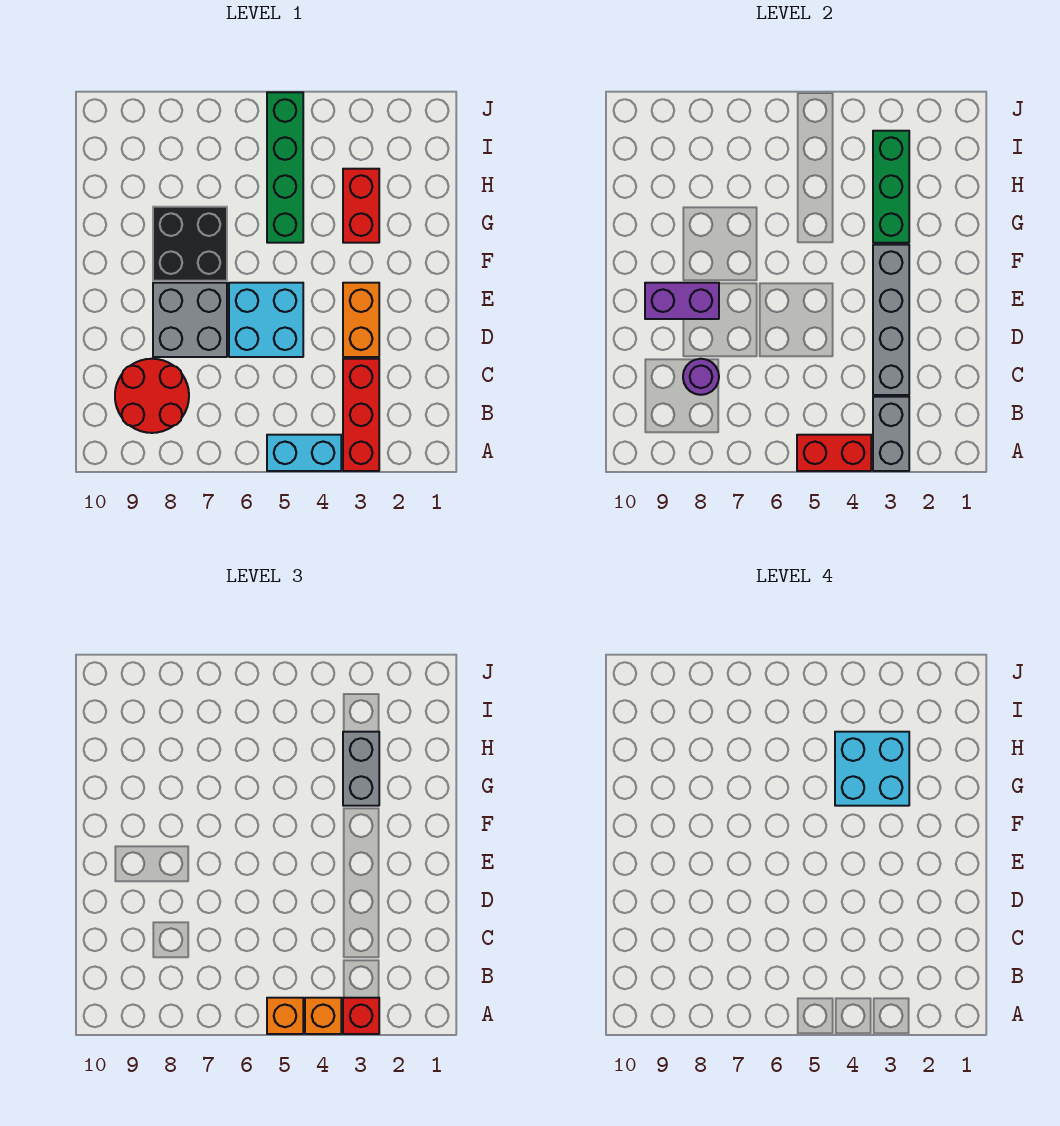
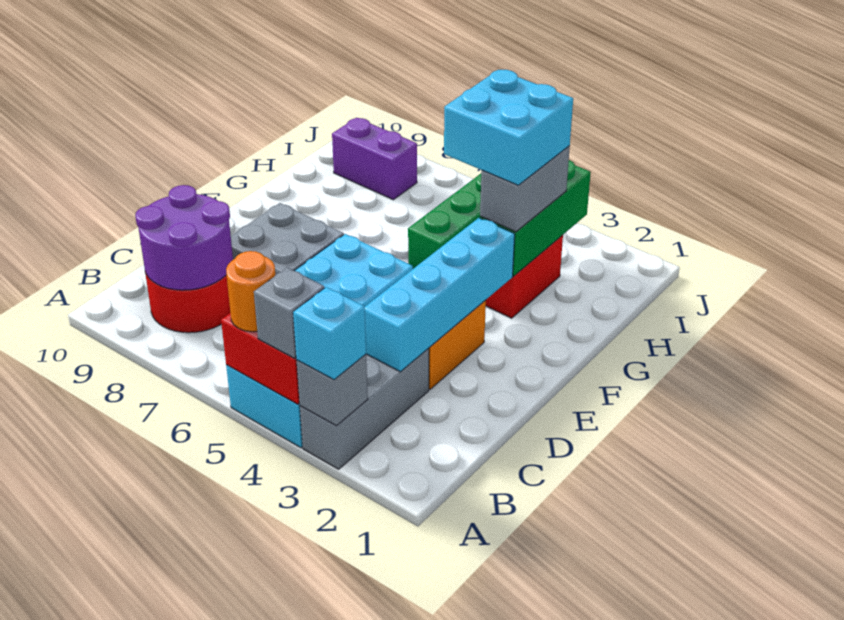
red brick A3:C3 level 1 -> grey brick A3:C3 level 1
grey brick A3:B3 level 2 -> grey brick A3 level 2
red brick A3 level 3 -> cyan brick A3 level 3
orange brick A4 level 3 -> grey brick A4 level 3
orange brick A5 level 3 -> orange round brick A5 level 3
grey brick C3:F3 level 2 -> cyan brick C3:F3 level 2
purple round brick C8 level 2 -> purple round brick B8:C9 level 2
purple brick E8:E9 level 2 -> purple brick I8:I9 level 1
black brick F7:G8 level 1 -> none

